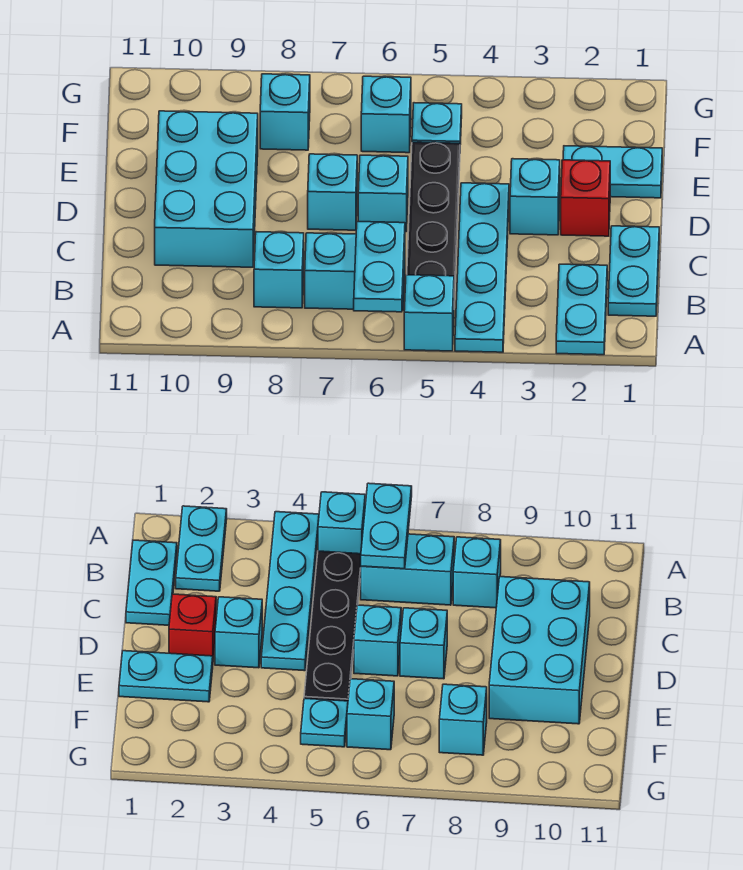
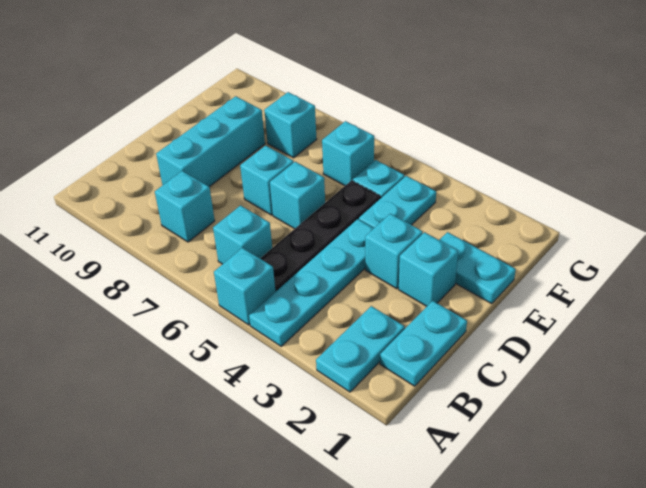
cyan plate A6:B6 level 2 -> cyan plate E4:F4 level 1
cyan brick B6:B7 level 1 -> cyan brick B6 level 1
cyan brick C9:E10 level 1 -> cyan brick C9:E9 level 1
red brick D2 level 1 -> cyan brick D2 level 1

